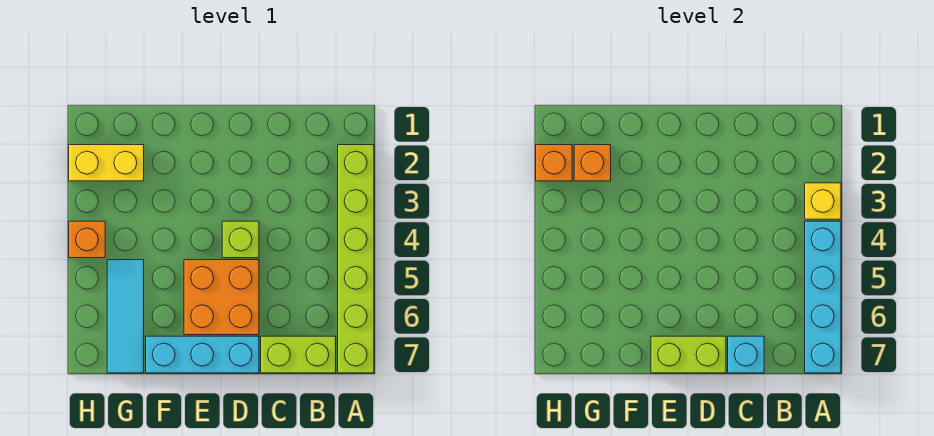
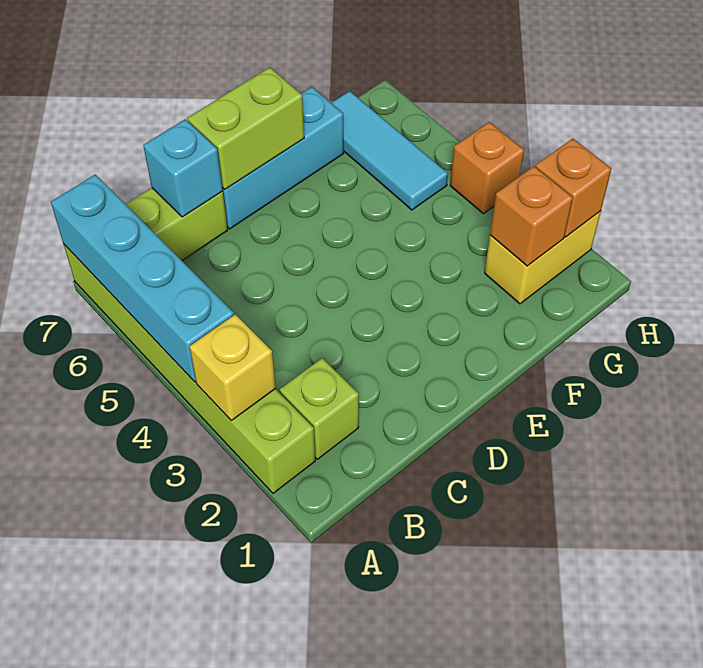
lime brick D4 level 1 -> lime brick B2 level 1
orange brick D5:E6 level 1 -> none

